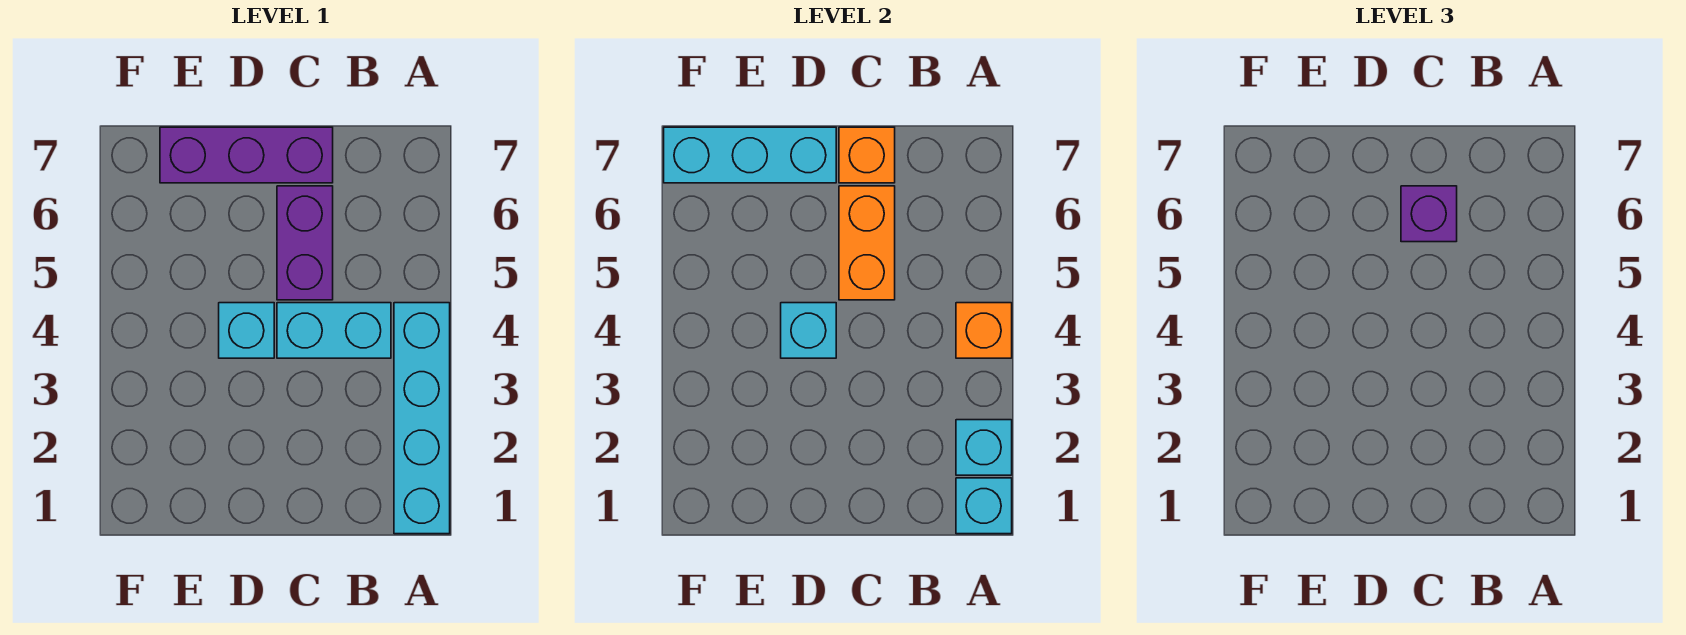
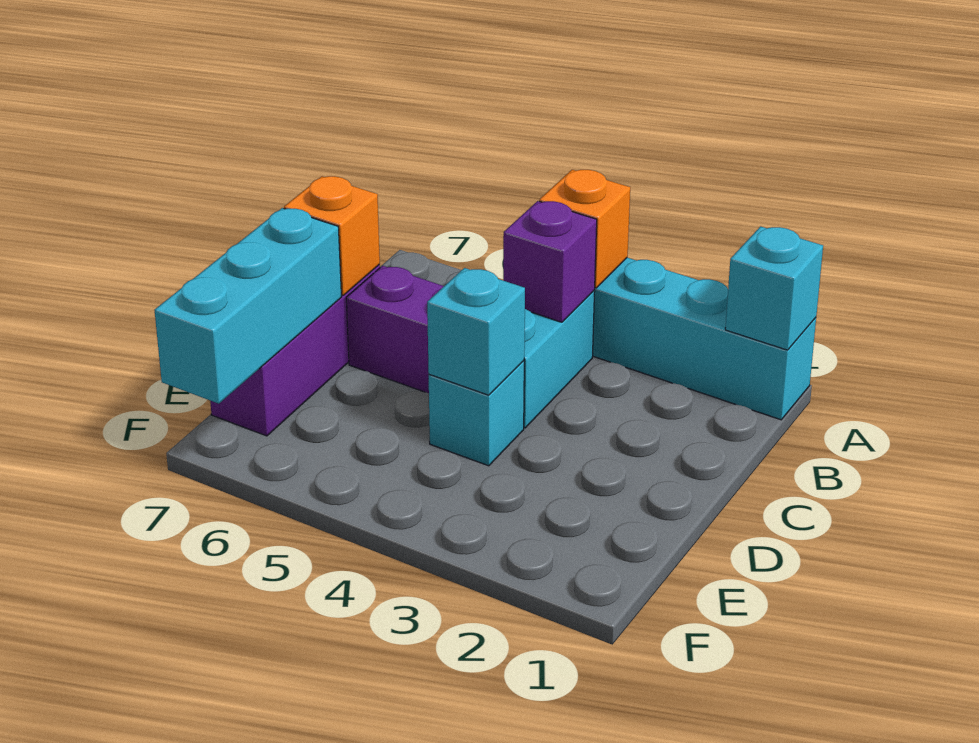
cyan brick A2 level 2 -> none
orange brick C5:C6 level 2 -> none
purple brick C6 level 3 -> purple brick B4 level 2

